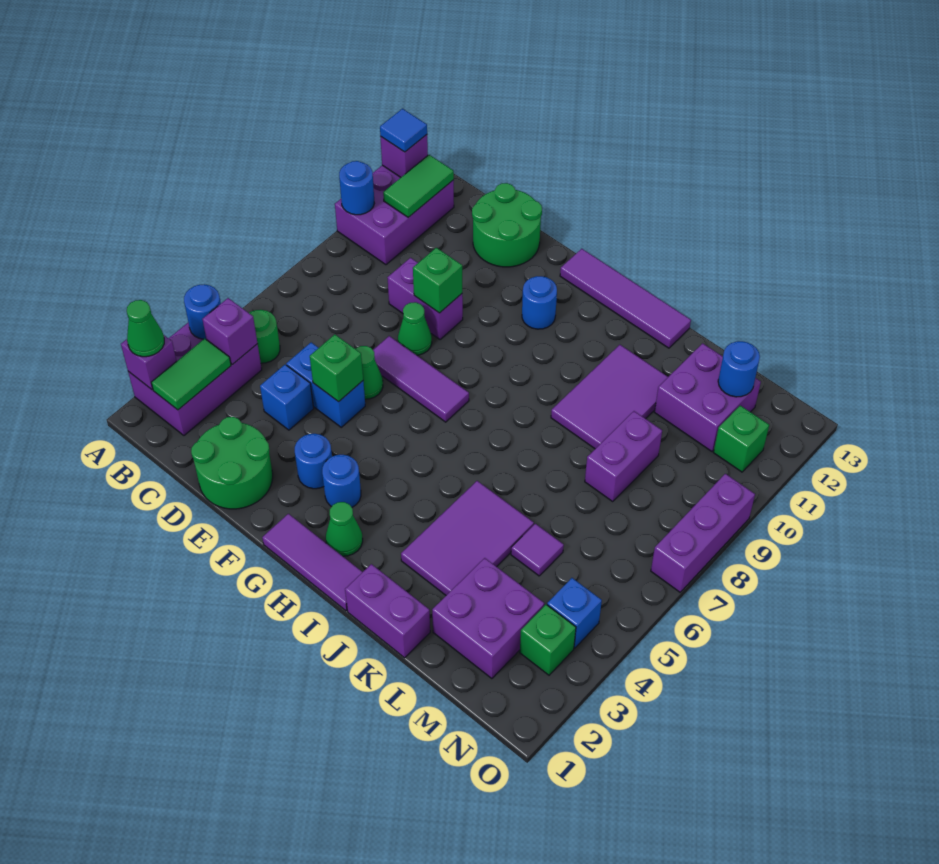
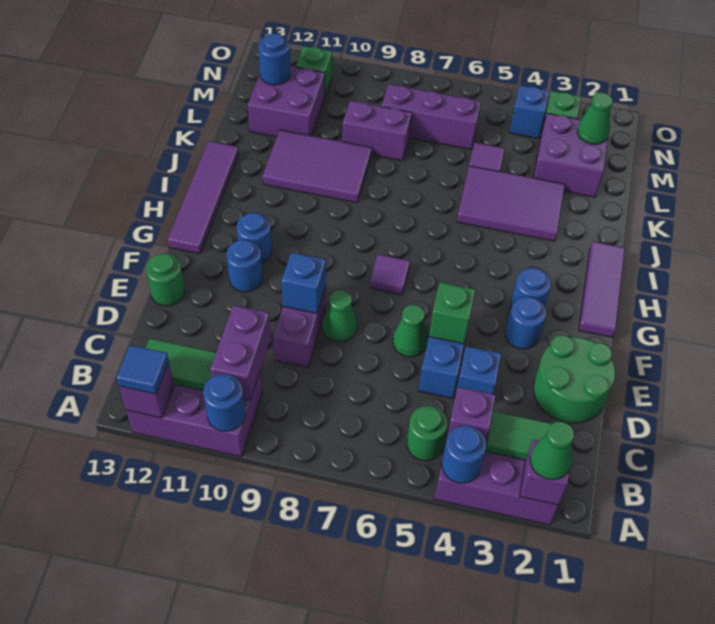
green round brick D12:E13 level 1 -> green round brick E13 level 1
purple tile E7:G7 level 1 -> purple tile G7 level 1
green brick E9 level 2 -> blue brick E9 level 2
none -> blue round brick F11 level 1
green cone H2 level 1 -> green cone M2 level 2
purple brick J1:K1 level 1 -> purple brick B10:C10 level 2
purple brick O7:O9 level 1 -> purple brick M6:M8 level 1

